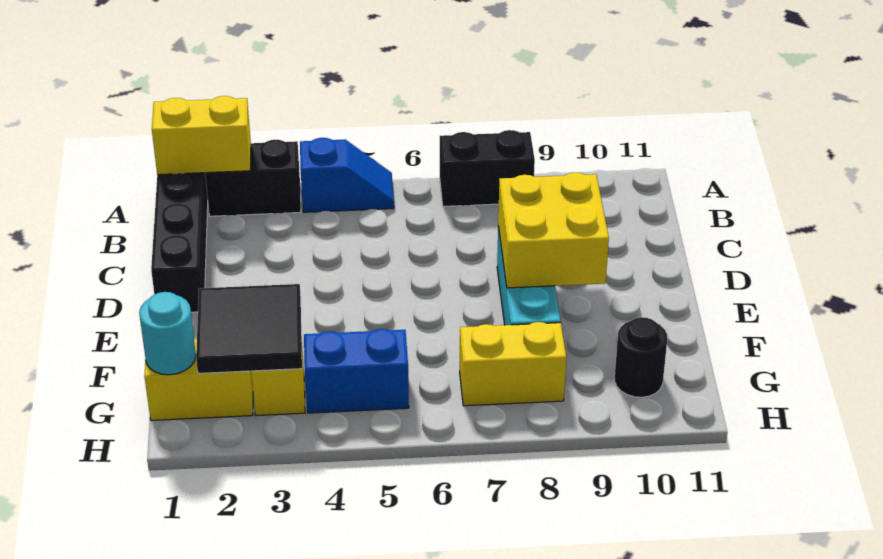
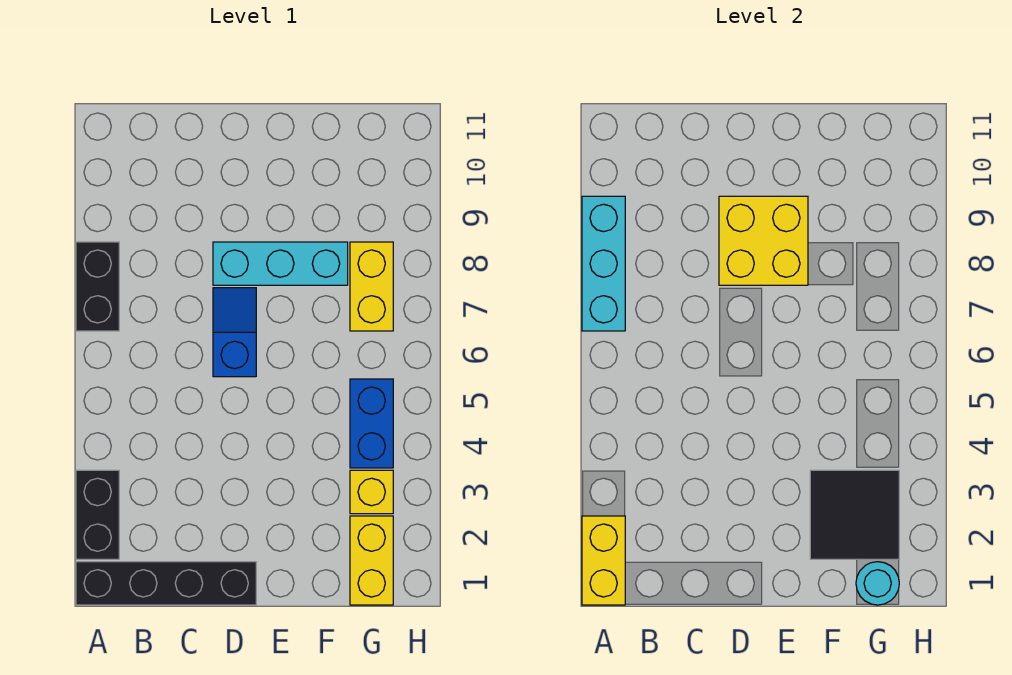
blue slope A4:A5 level 1 top 4 -> blue slope D6:D7 level 1 top 6
none -> cyan brick A7:A9 level 2
black round brick G10 level 1 -> none

